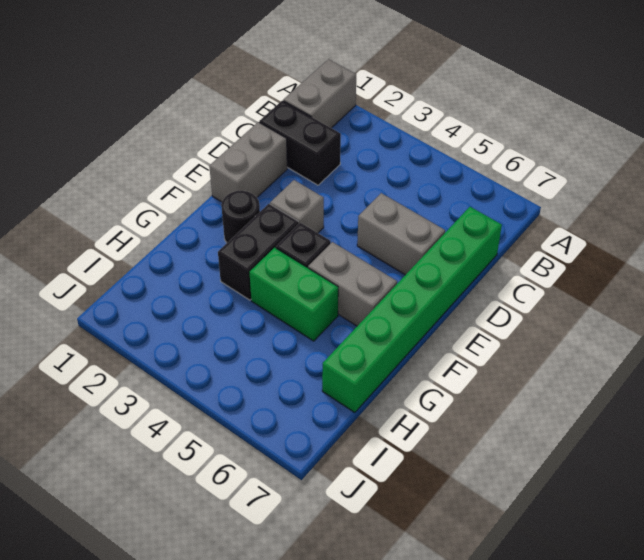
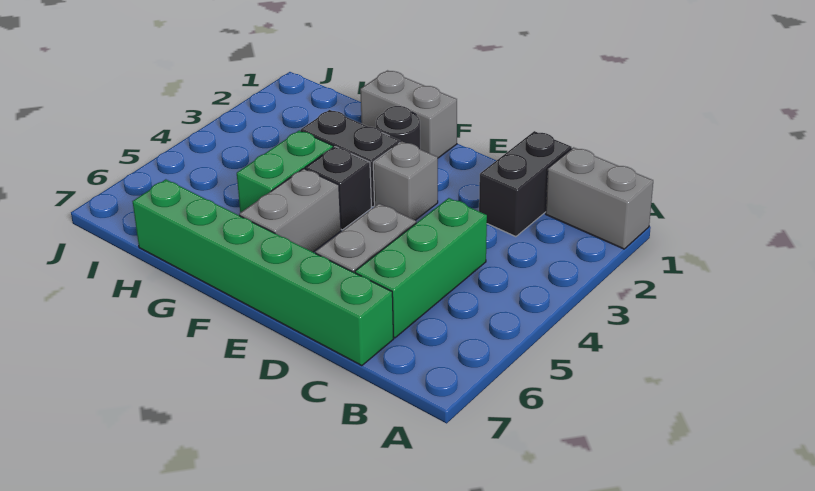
none -> green brick C4:C6 level 1
grey brick D1:E1 level 1 -> grey brick F1:G1 level 1

